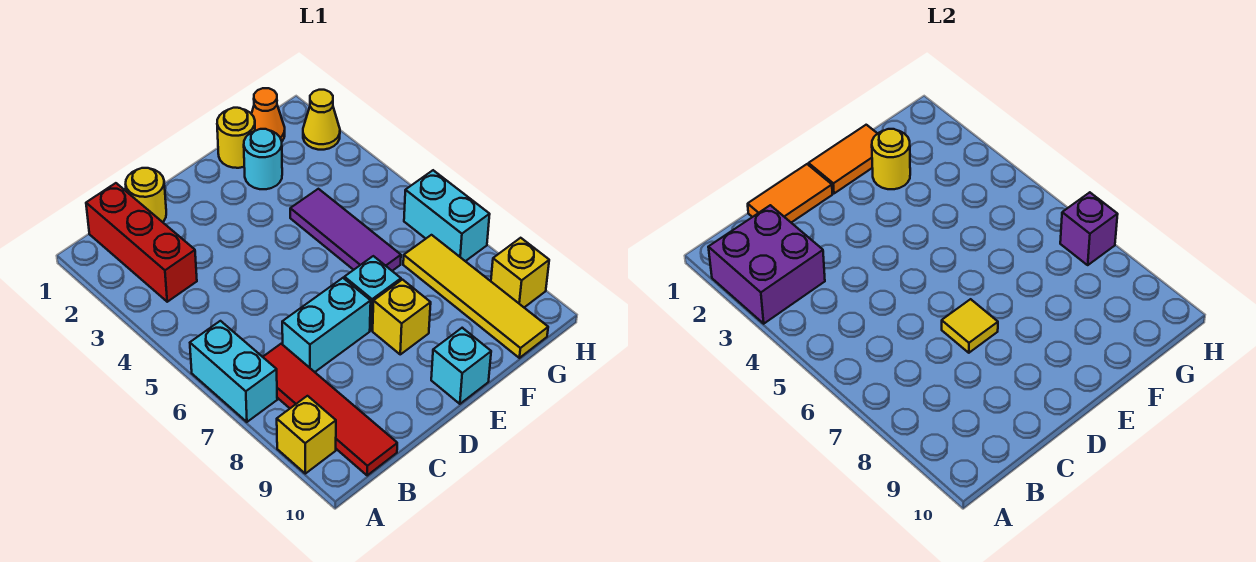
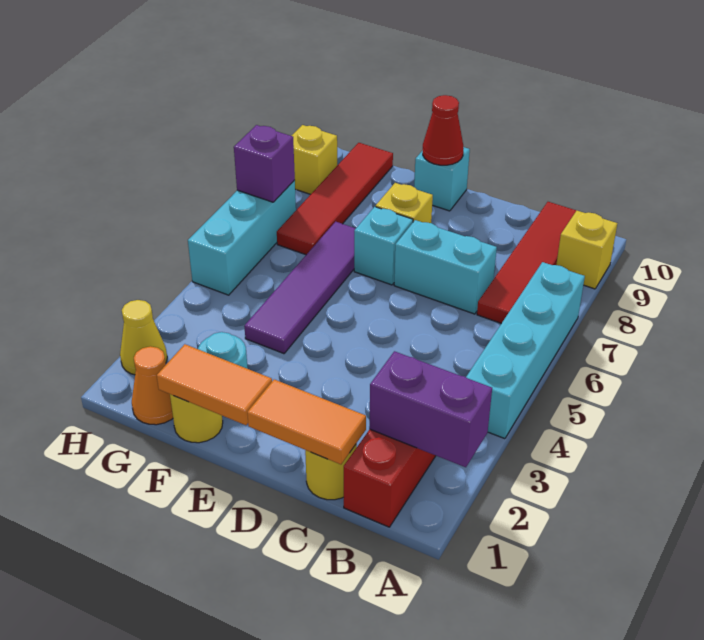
purple brick A2:B3 level 2 -> purple brick A2:B2 level 2
cyan brick A6:A7 level 1 -> cyan brick A4:A7 level 1
yellow tile D7 level 2 -> none
none -> red cone E10 level 2
yellow round brick F2 level 2 -> none
purple tile F4:F6 level 1 -> purple tile F4:F7 level 1
yellow tile G7:G10 level 1 -> red tile G7:G10 level 1
cyan brick H6:H7 level 1 -> cyan brick H5:H7 level 1

